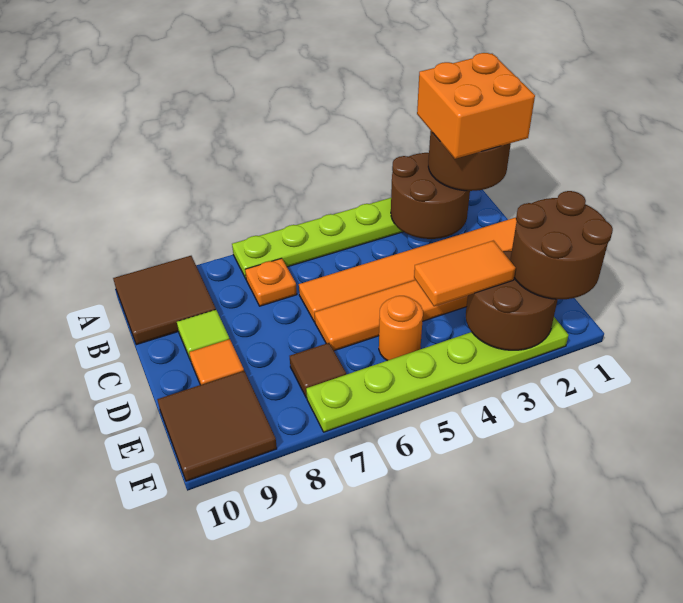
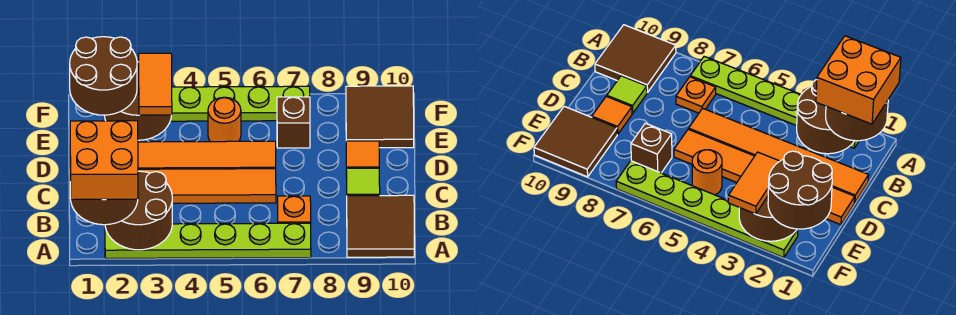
orange tile E3:E4 level 3 -> orange tile E3:F3 level 3
brown tile E7 level 1 -> brown brick E7 level 1

